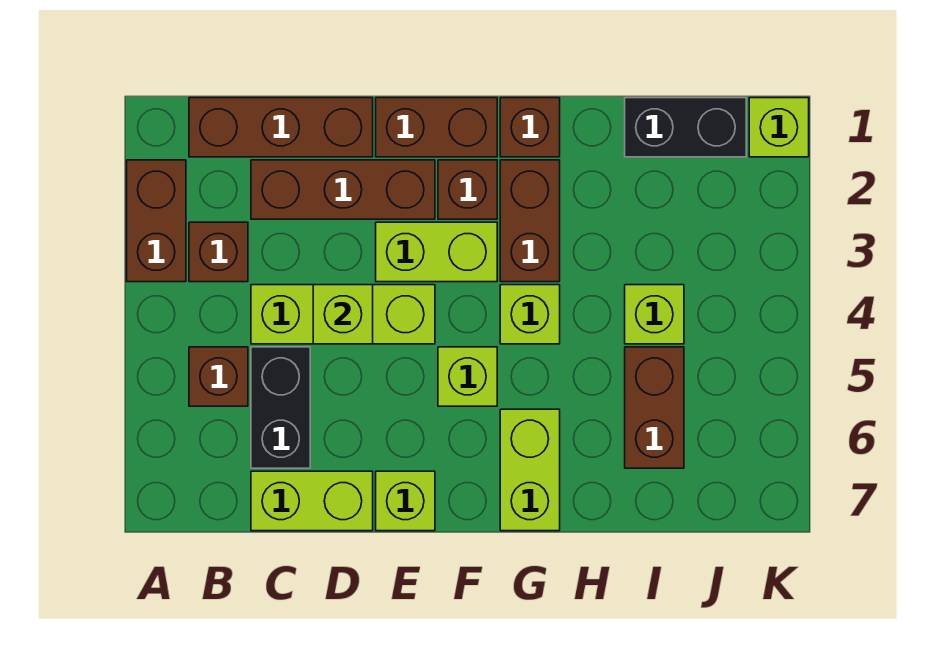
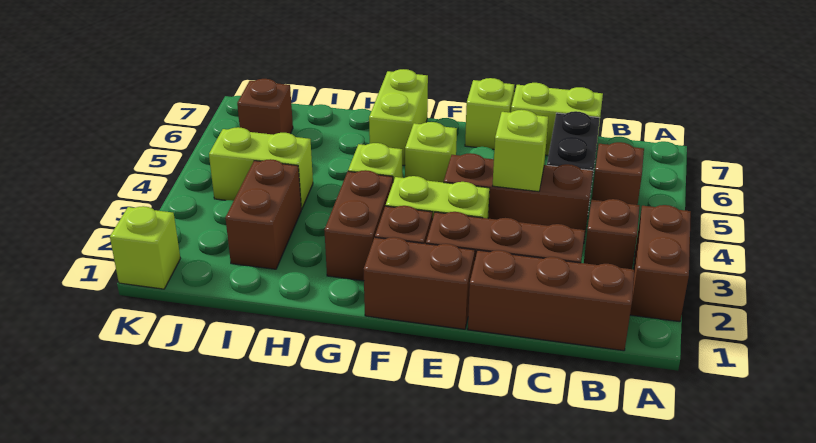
lime brick C4:E4 level 1 -> brown brick C4:E4 level 1
brown brick G1 level 1 -> brown brick J6 level 1
black brick I1:J1 level 1 -> none
lime brick I4 level 1 -> lime brick I4:J4 level 1
brown brick I5:I6 level 1 -> brown brick I2:I3 level 1

